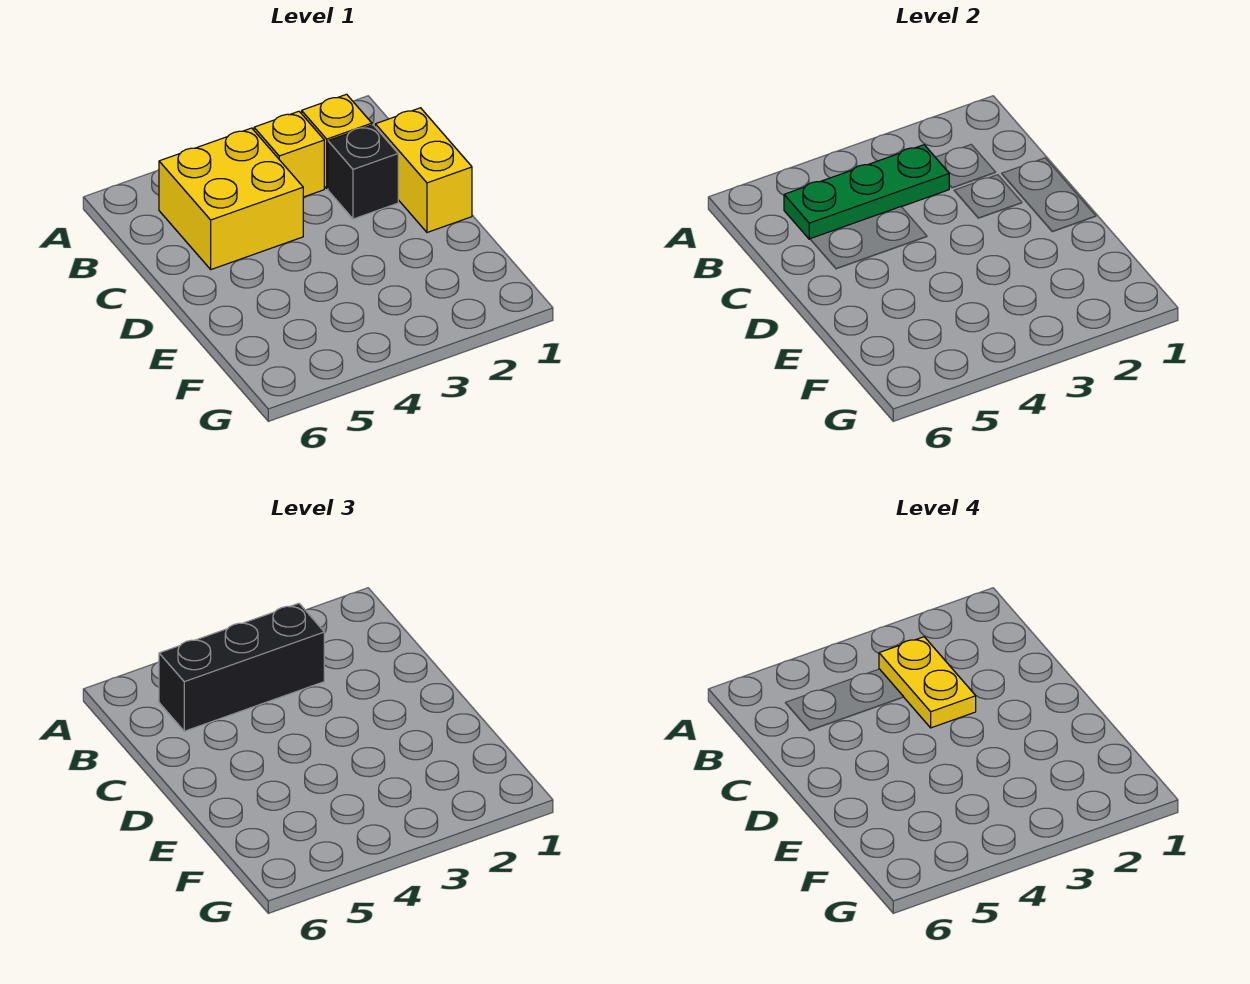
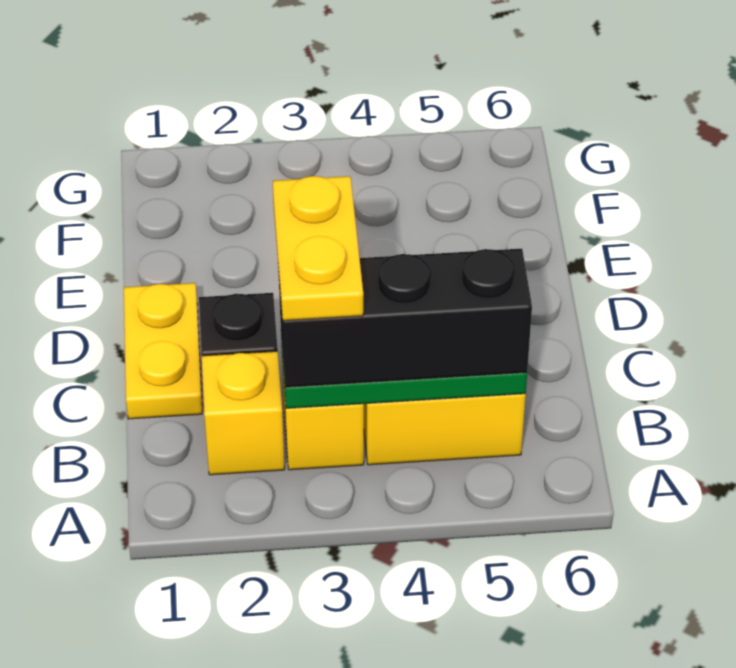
yellow brick C1:D1 level 1 -> yellow plate C1:D1 level 1

